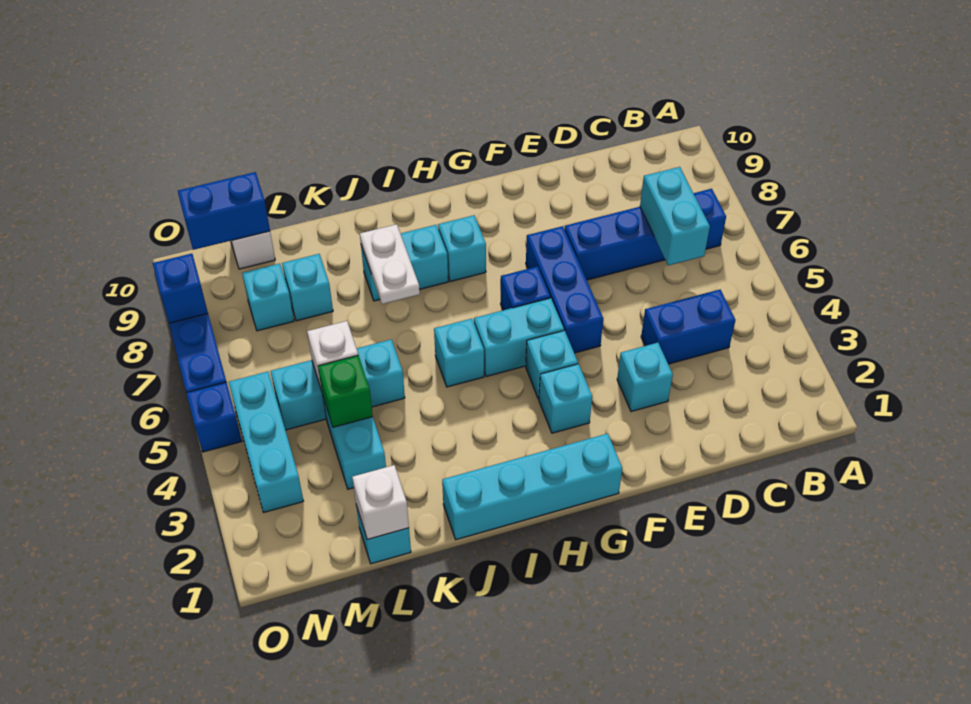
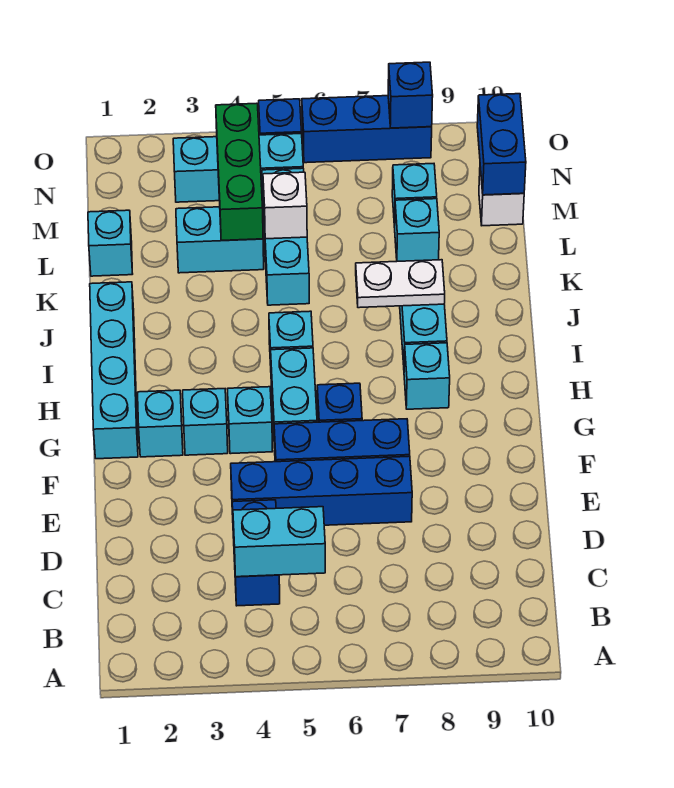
blue brick B7:E7 level 1 -> blue brick E4:E7 level 1
cyan brick C6:C7 level 2 -> cyan brick C4:C5 level 2
cyan brick E3 level 1 -> cyan brick G2 level 1
white brick L1 level 2 -> none
green brick L4 level 2 -> green brick L4:N4 level 2

